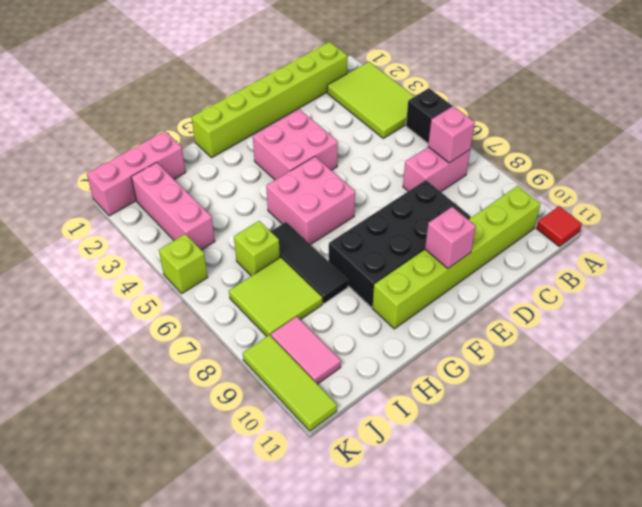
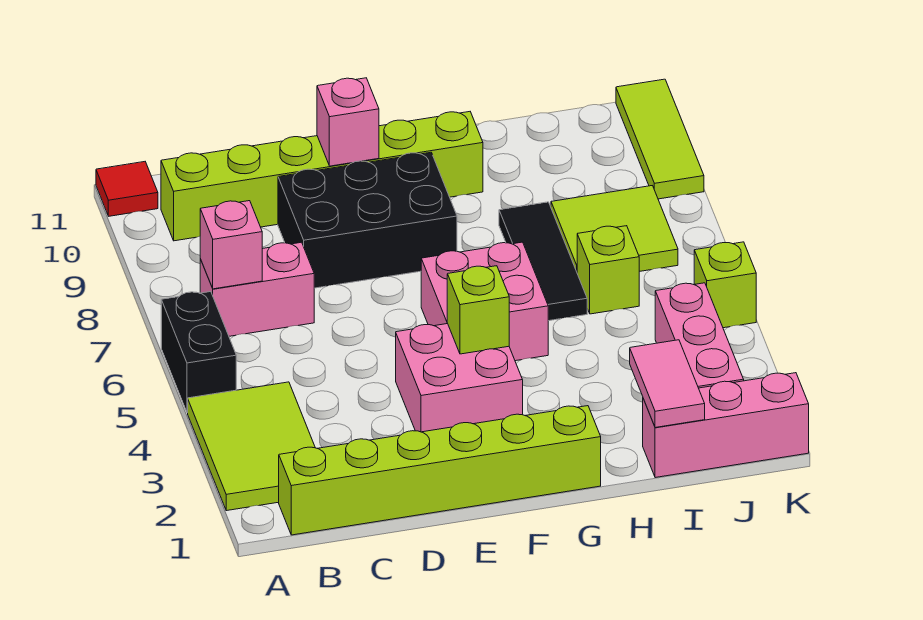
black brick D8:G9 level 1 -> black brick D8:F9 level 1
none -> lime brick F4 level 2
pink tile J9:J10 level 1 -> pink tile I1:I2 level 2

